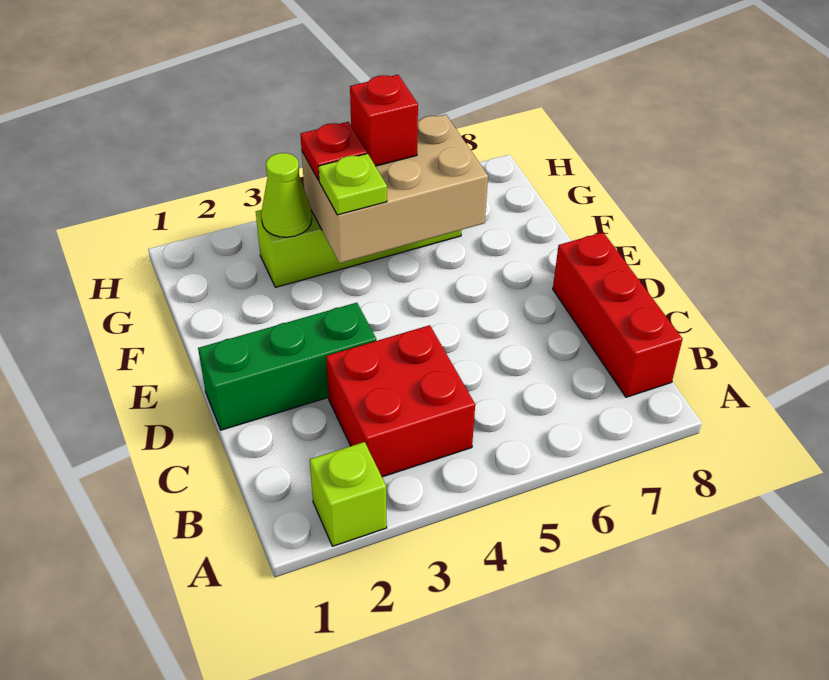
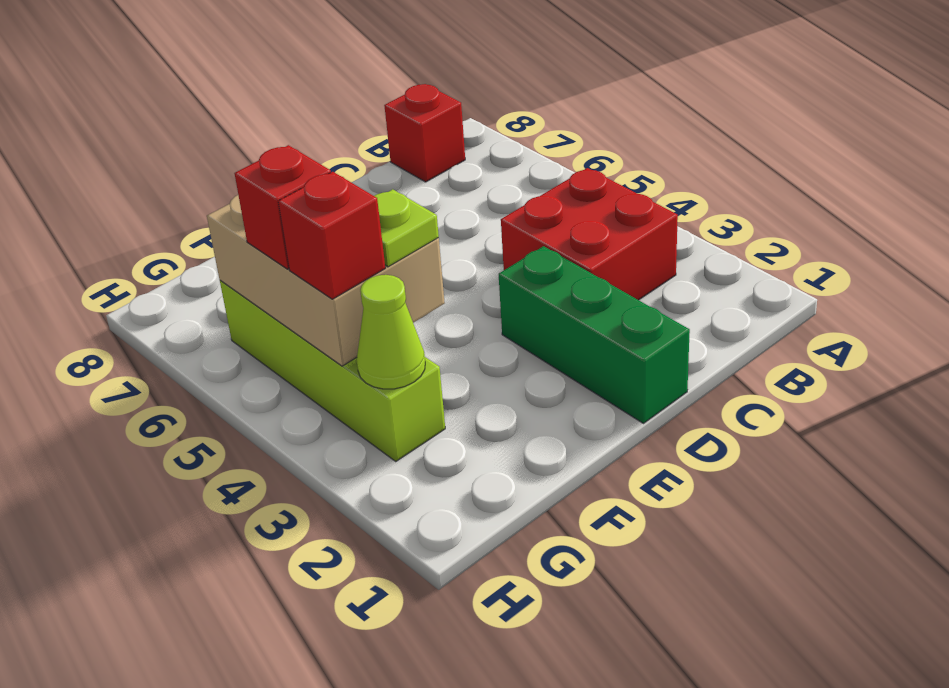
lime brick A2 level 1 -> none
red brick B8:D8 level 1 -> red brick B8 level 1
red plate G4 level 3 -> red brick G4 level 3

